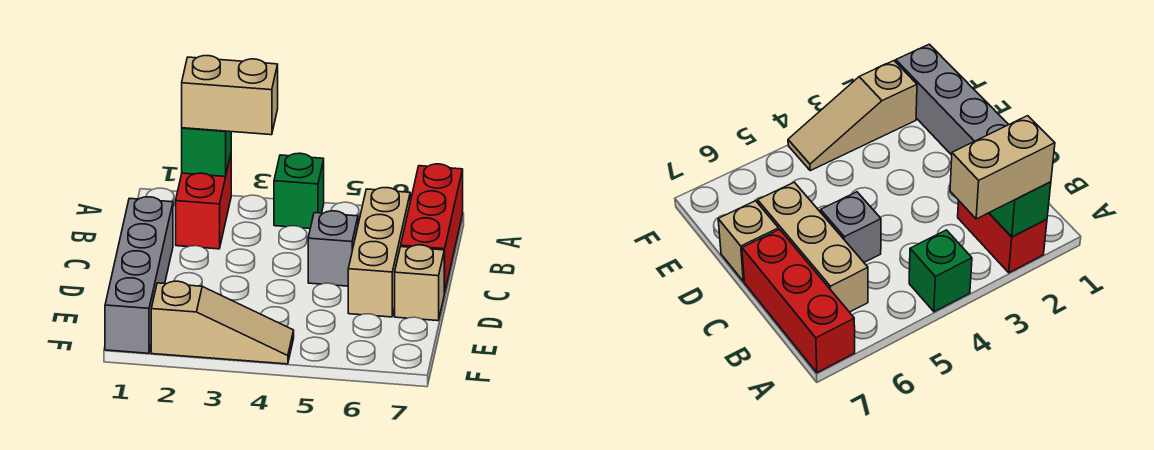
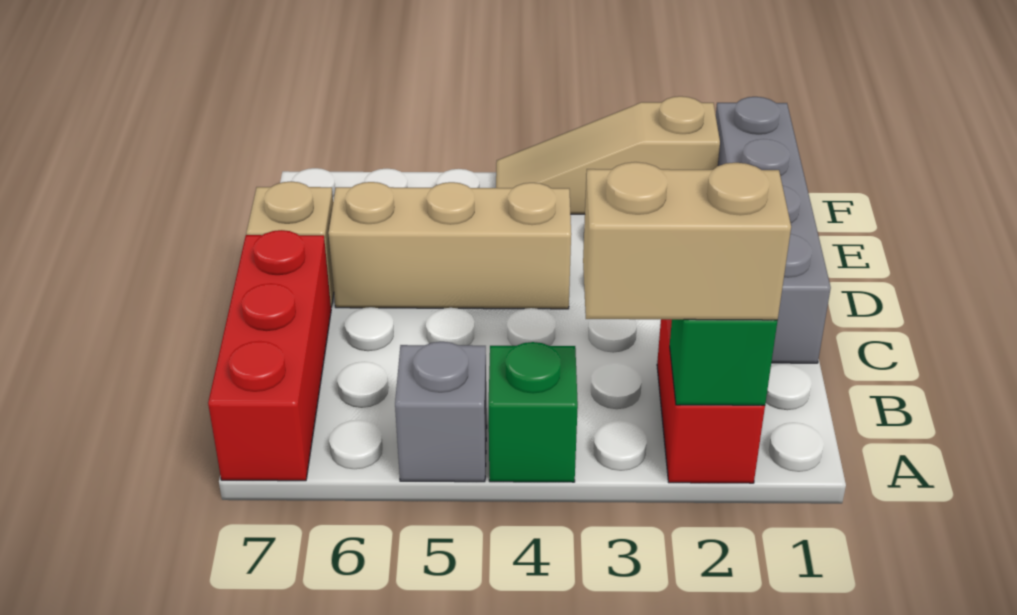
tan brick B6:D6 level 1 -> tan brick D4:D6 level 1
grey brick C5 level 1 -> grey brick A5 level 1

